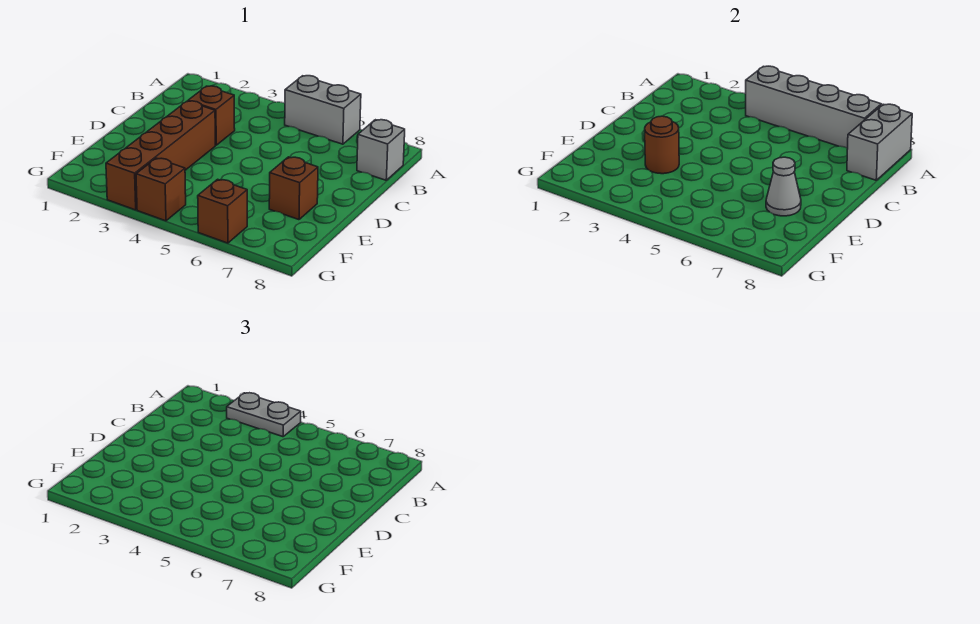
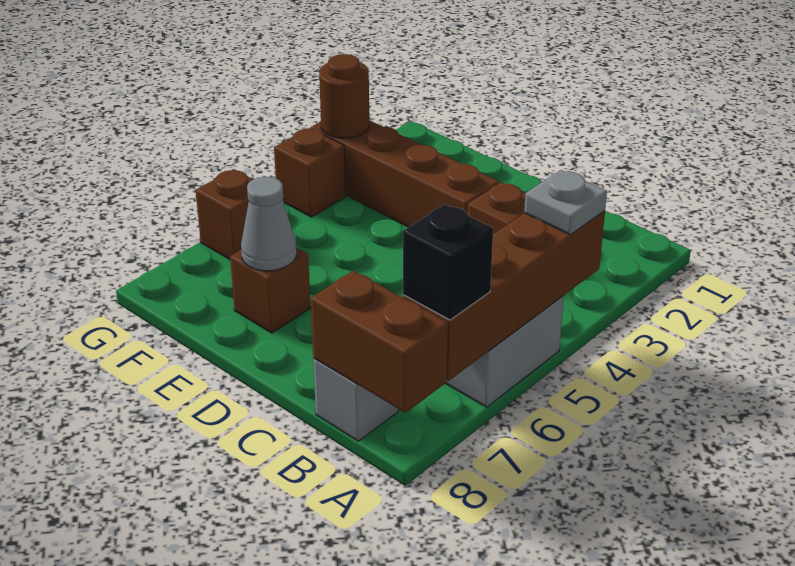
grey plate A3:A4 level 3 -> grey plate A4 level 3
grey brick A4:A7 level 2 -> brown brick A4:A7 level 2
none -> black brick A7 level 3
grey brick A8:B8 level 2 -> brown brick A8:B8 level 2
brown round brick E3 level 2 -> brown round brick G3 level 2

